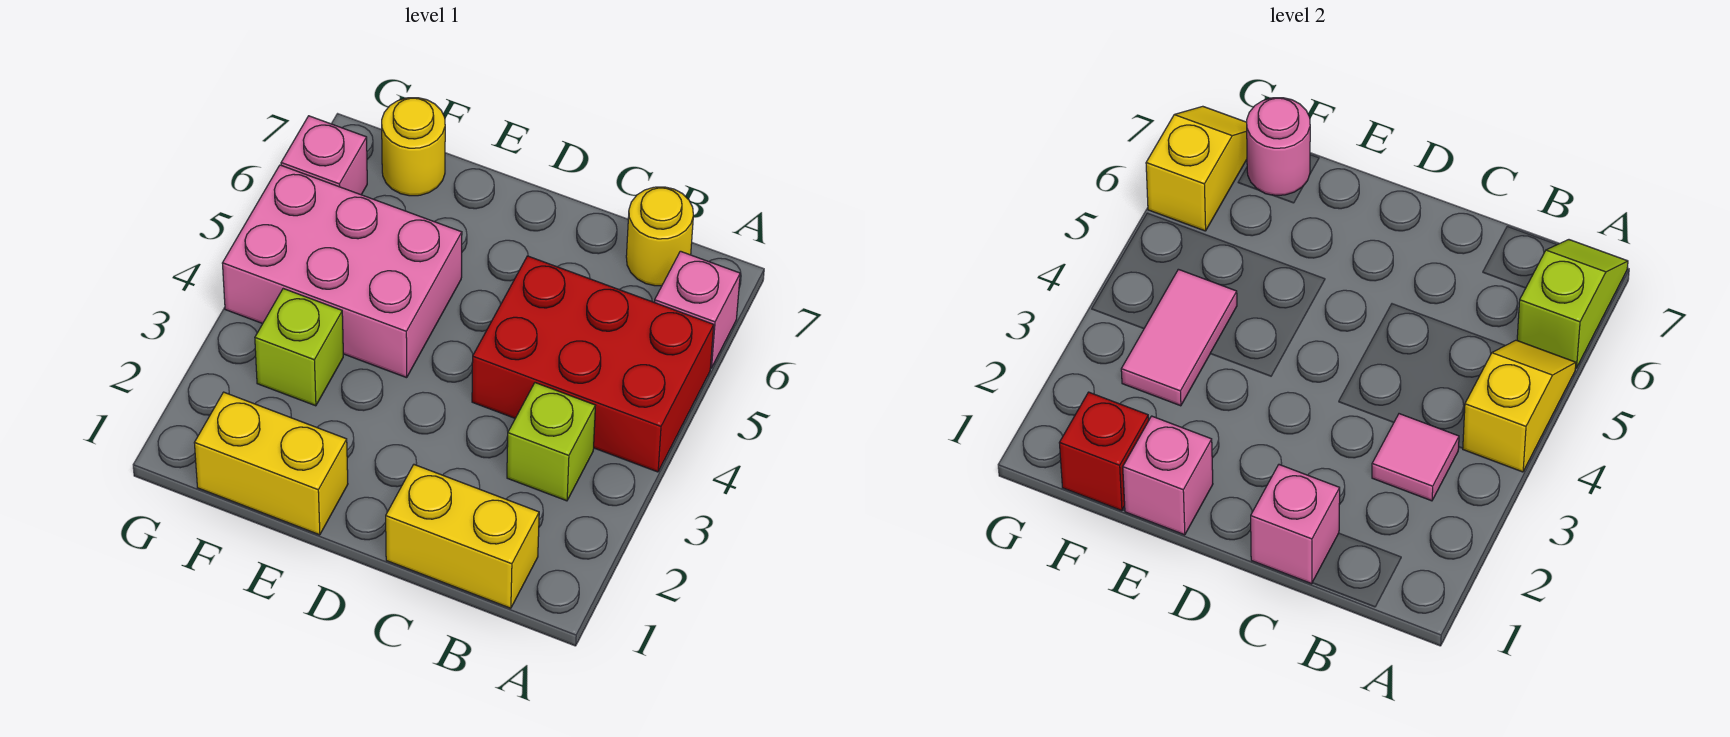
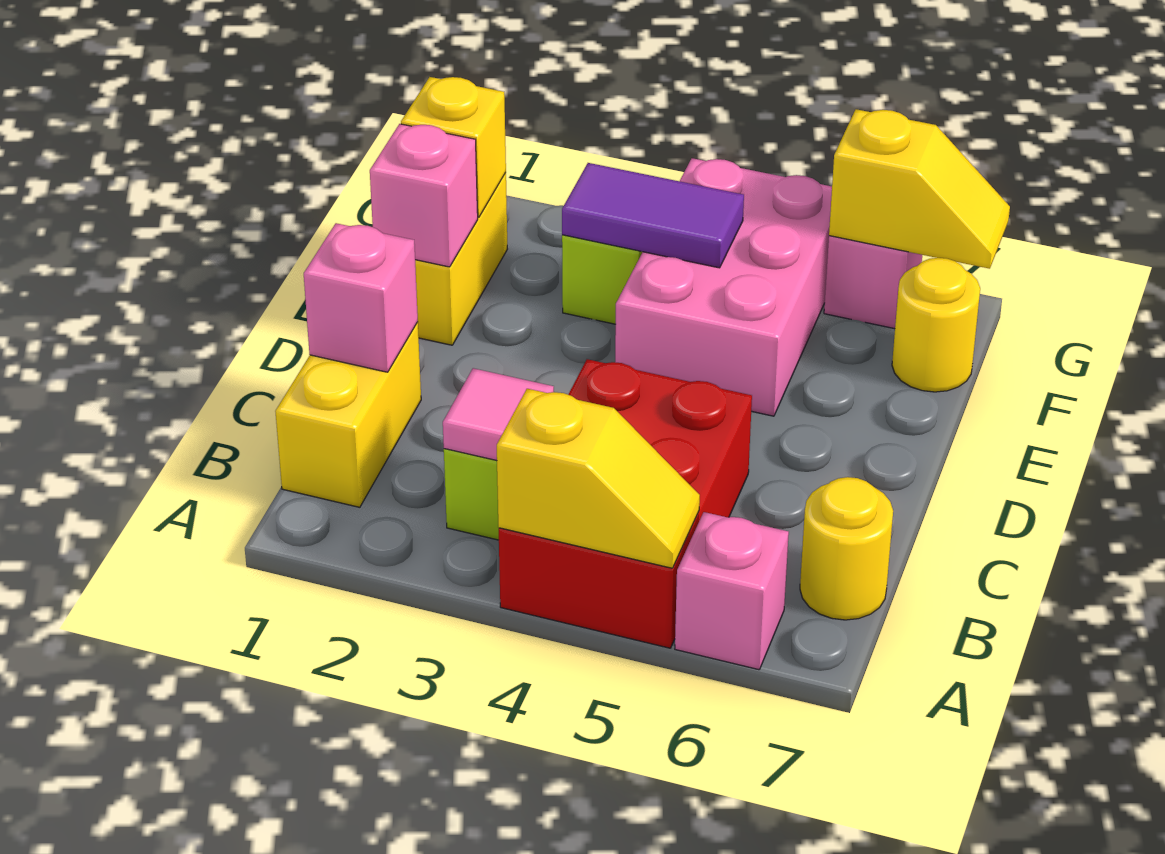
lime slope A6:A7 level 2 top 6 -> none
red brick F1 level 2 -> yellow brick F1 level 2
pink tile F3:F4 level 2 -> purple tile F3:F4 level 2
pink round brick F7 level 2 -> none

